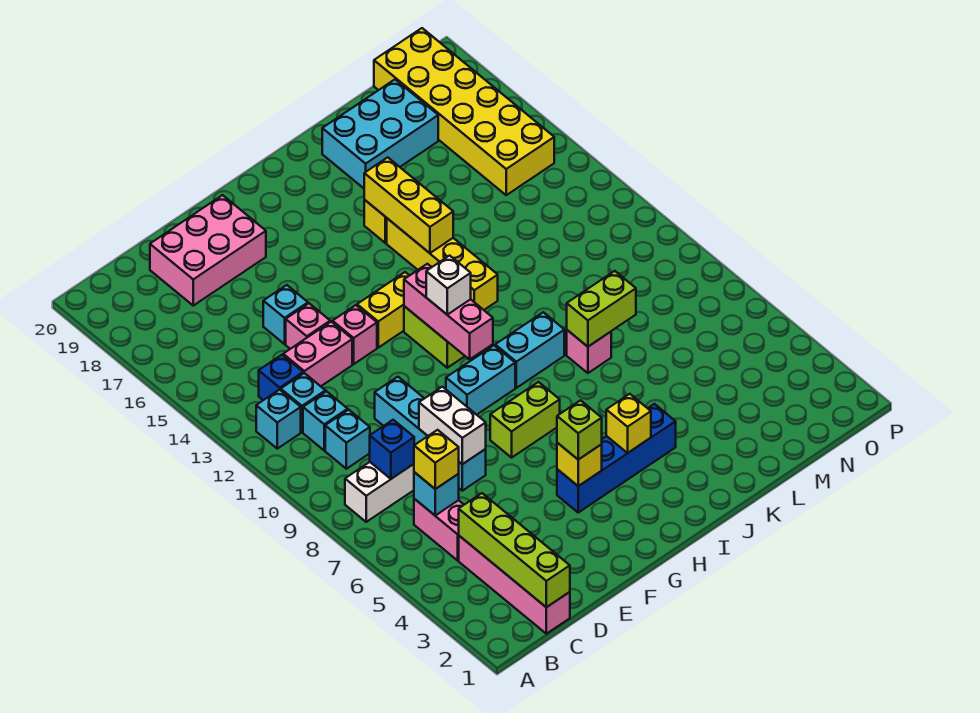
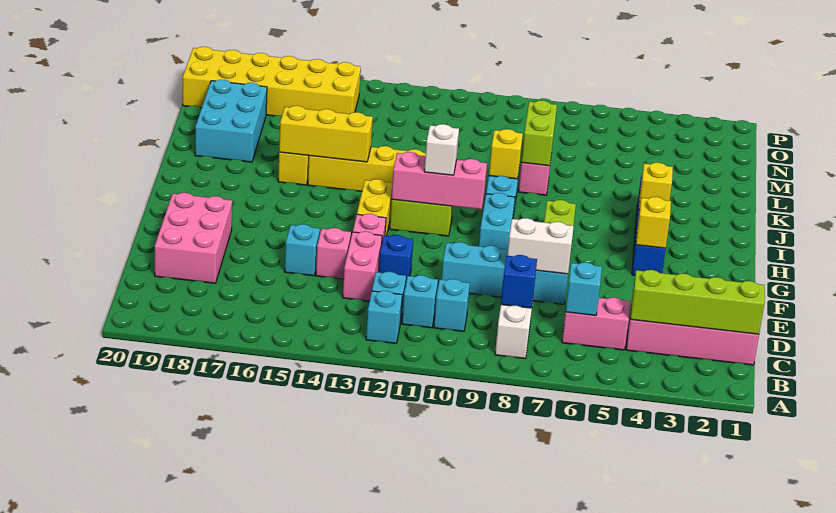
yellow brick C6 level 3 -> yellow brick J9 level 2
blue brick C13 level 1 -> blue brick E12 level 1
lime brick G4 level 3 -> none

